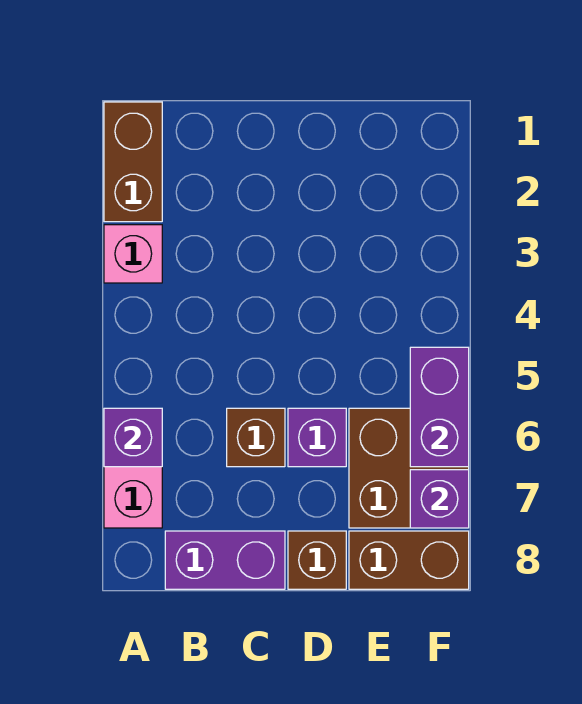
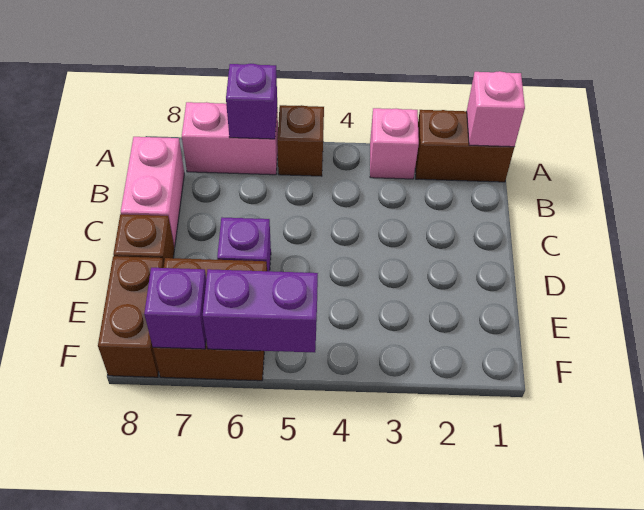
none -> pink brick A1 level 2
purple brick B8:C8 level 1 -> pink brick B8:C8 level 1
brown brick C6 level 1 -> brown brick A5 level 1

